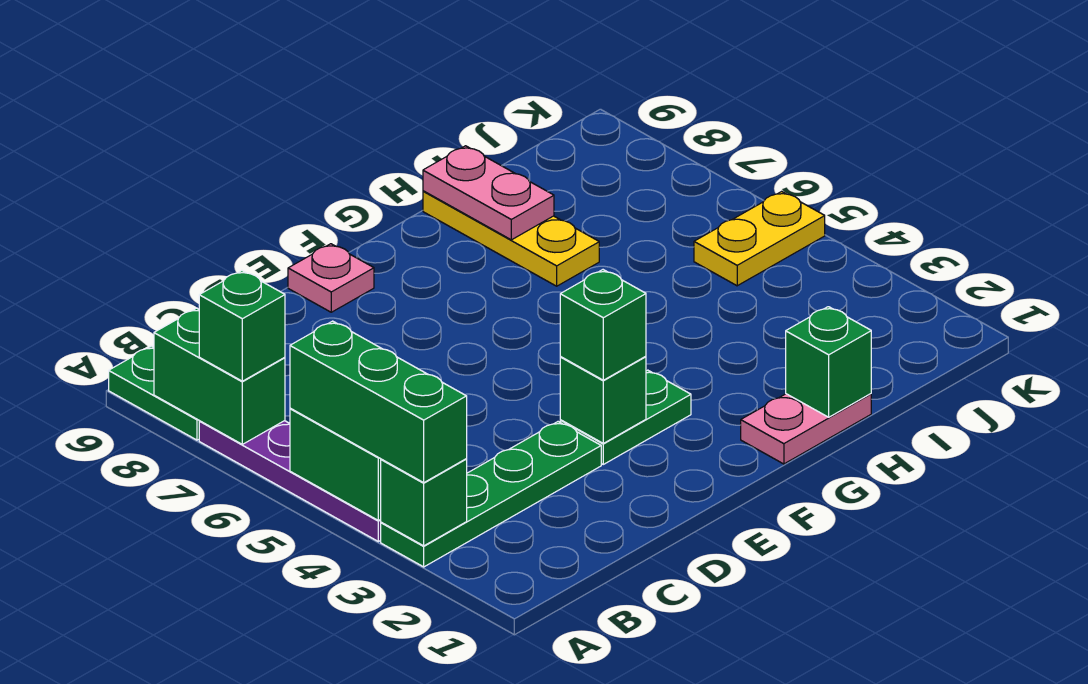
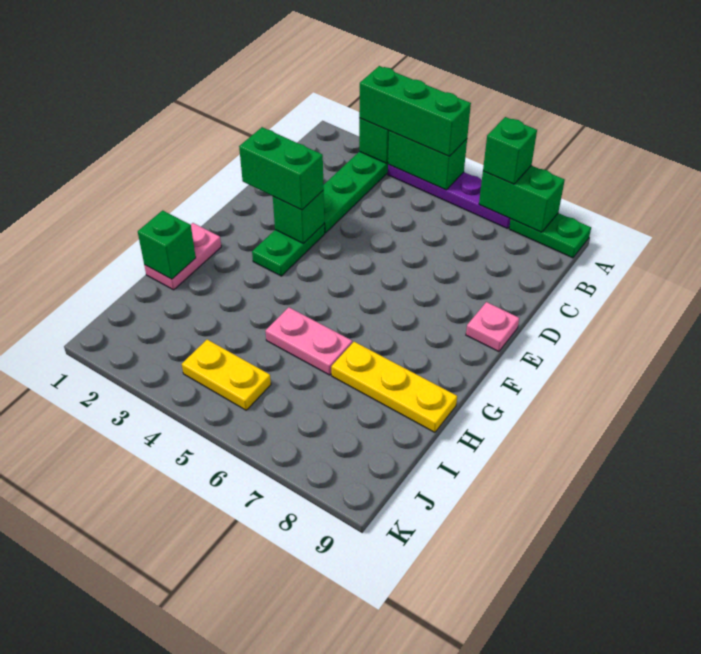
green brick E3 level 3 -> green brick E2:E3 level 3
pink plate H8:H9 level 2 -> pink plate H5:H6 level 1
yellow plate J5:K5 level 1 -> yellow plate J4:J5 level 1

